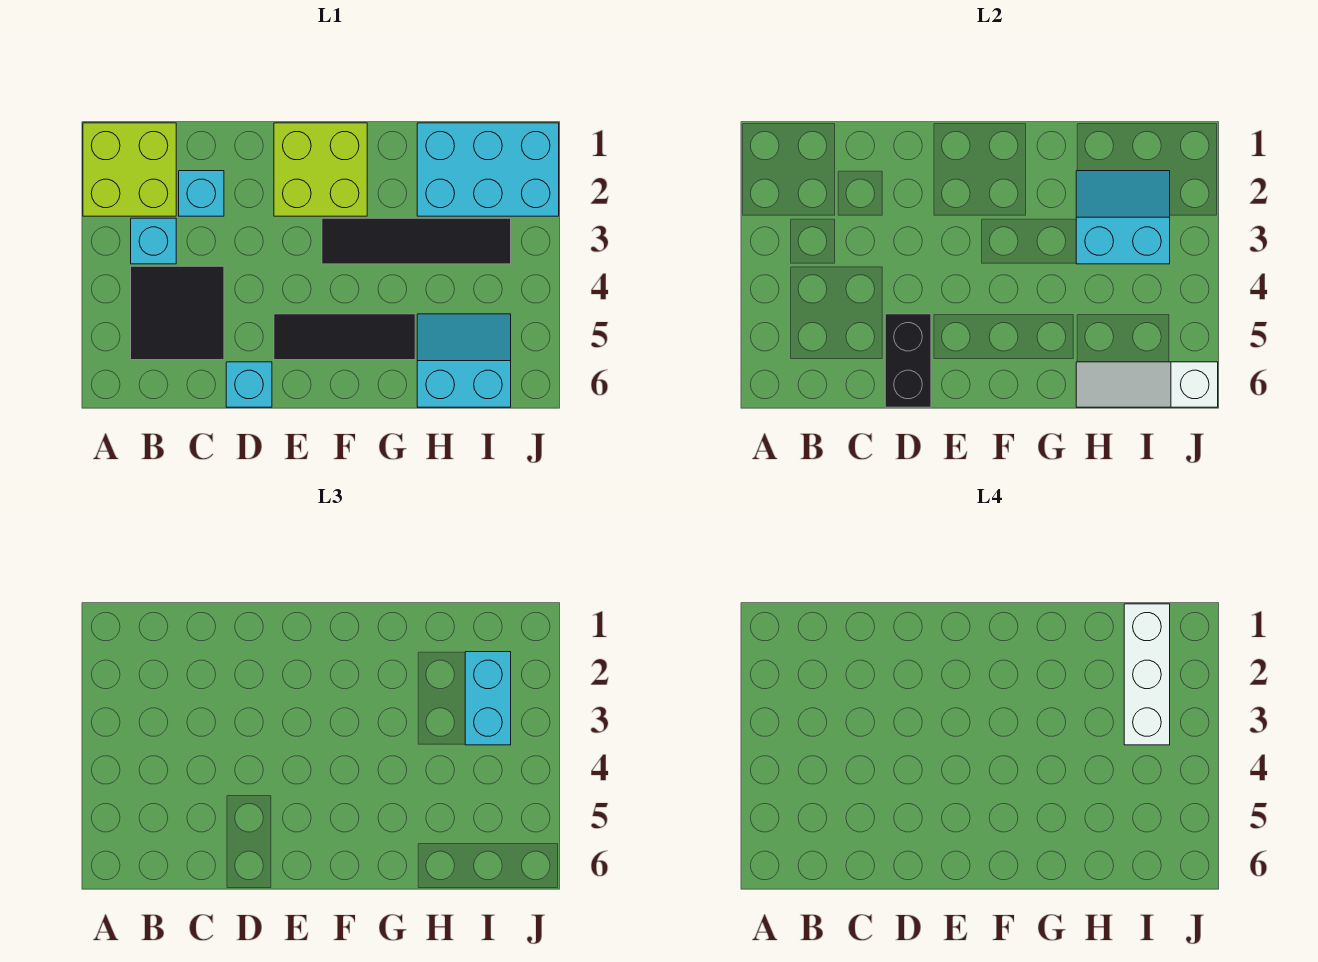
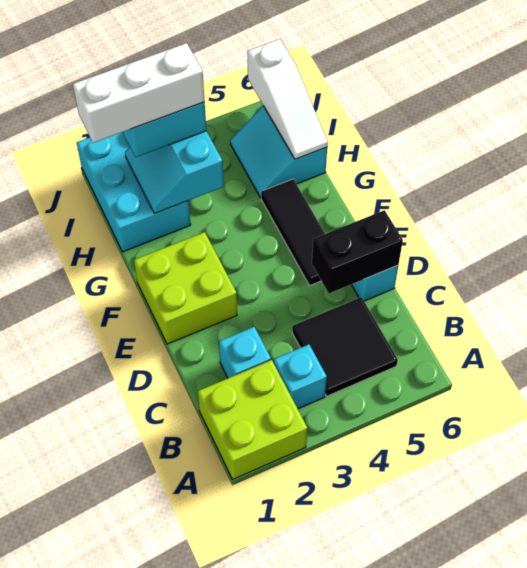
black tile F3:I3 level 1 -> none

